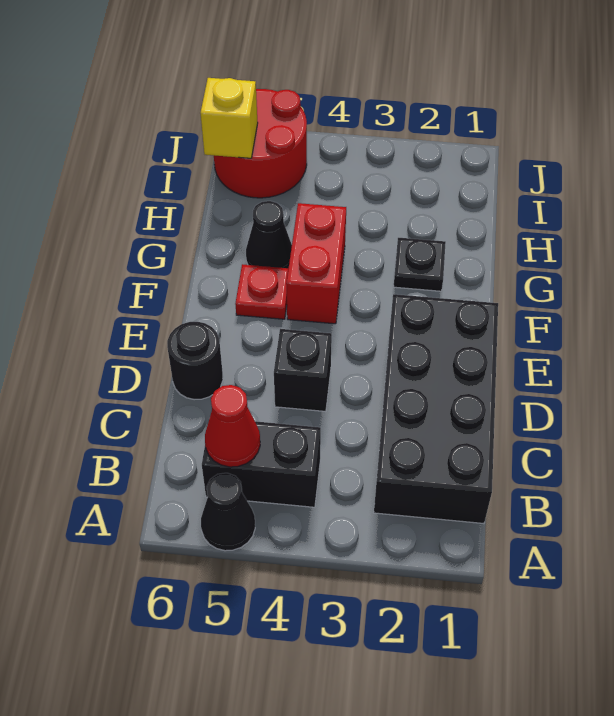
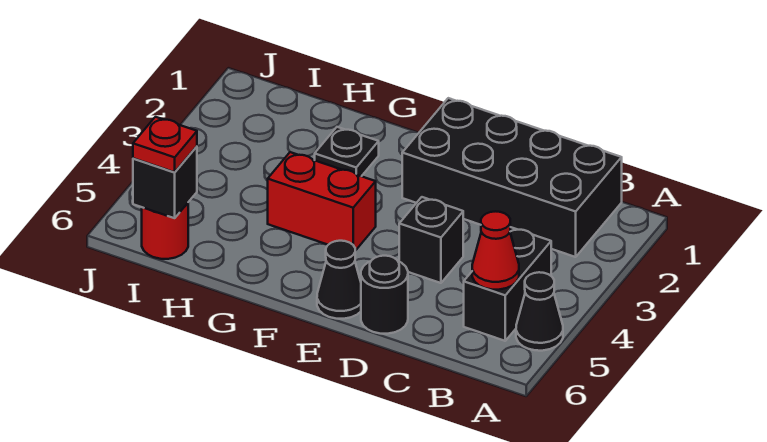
red plate F5 level 1 -> red plate I6 level 3
black cone G5 level 1 -> black cone E6 level 1
red round brick I5:J6 level 1 -> red round brick I6 level 1
yellow brick I6 level 2 -> black brick I6 level 2

